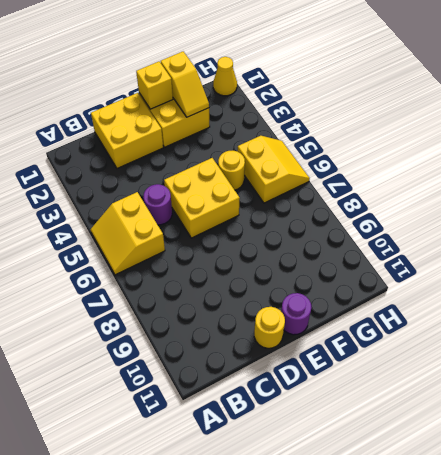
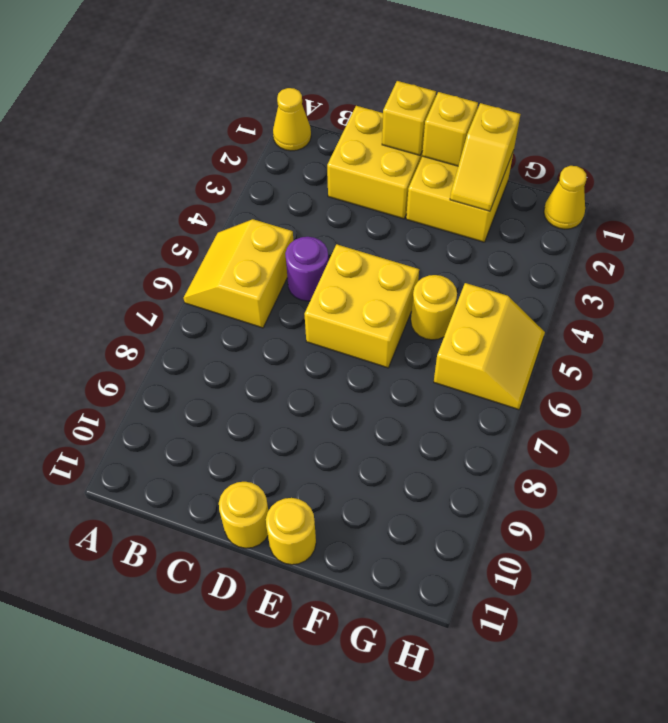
none -> yellow cone A1 level 1
none -> yellow brick D1 level 2
purple round brick E11 level 1 -> yellow round brick E11 level 1

